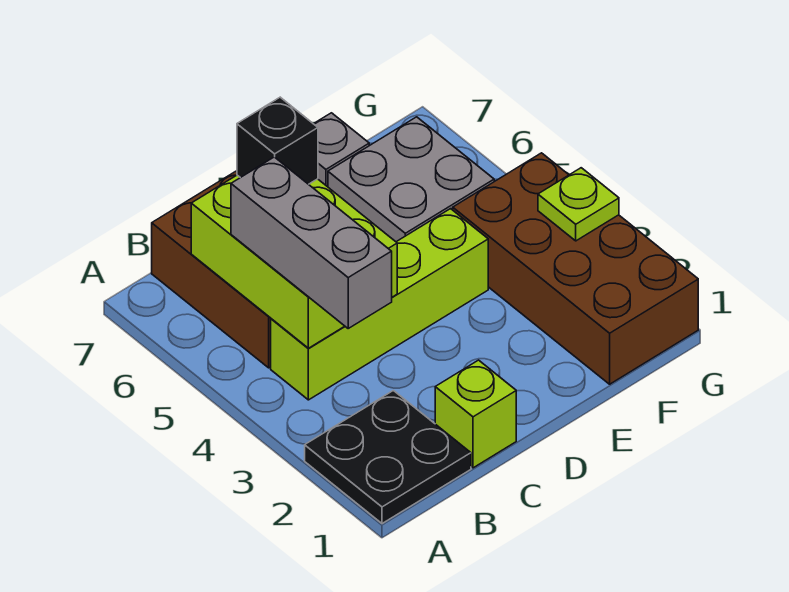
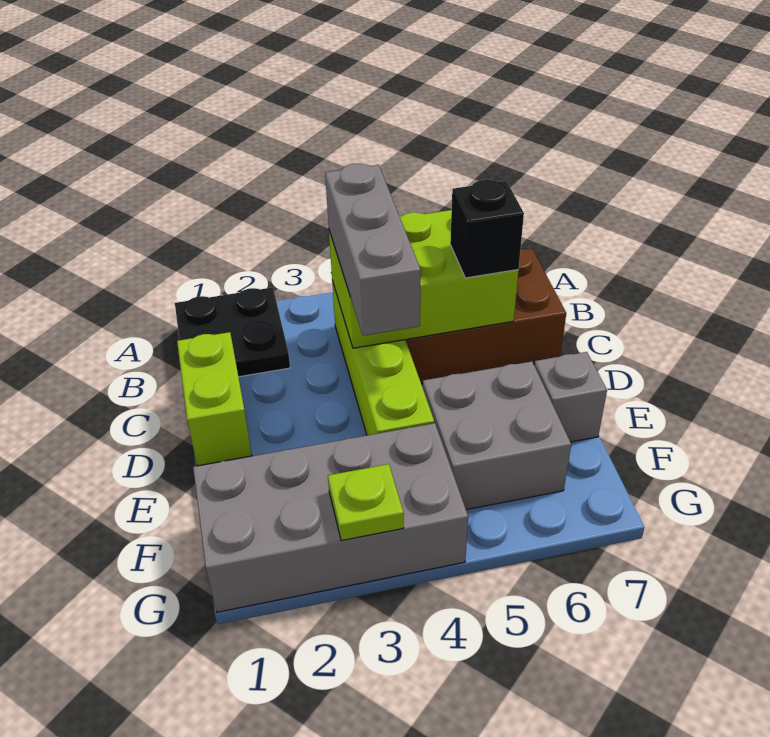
grey brick B3:B5 level 3 -> grey brick B4:D4 level 3
lime brick C1 level 1 -> lime brick C1:D1 level 1
brown brick F1:G4 level 1 -> grey brick F1:G4 level 1

